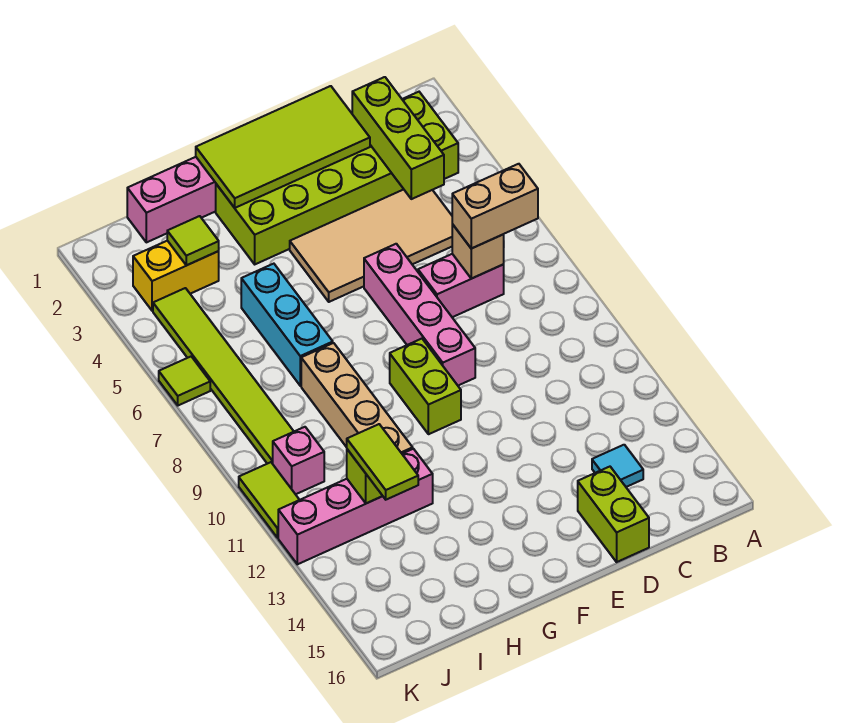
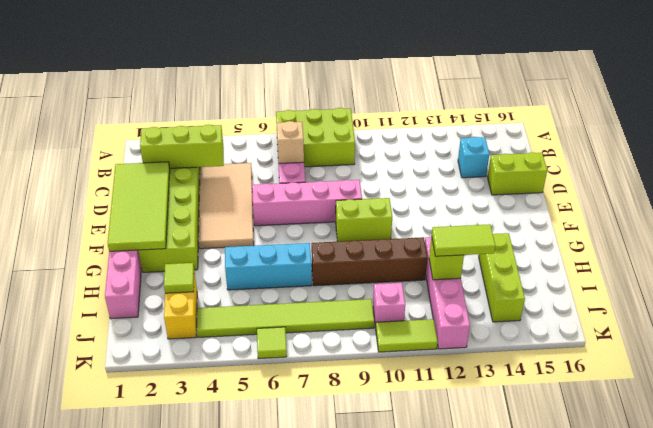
none -> lime brick A7:B9 level 1
tan brick B7:C7 level 3 -> none
cyan tile C14 level 1 -> cyan brick C14 level 1
tan brick H8:H11 level 1 -> brown brick H8:H11 level 1
none -> lime brick H14:J14 level 1

